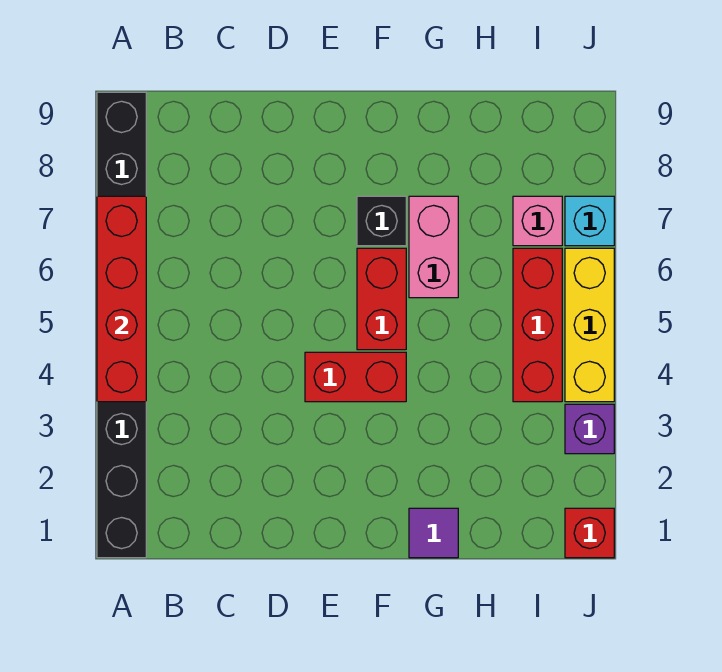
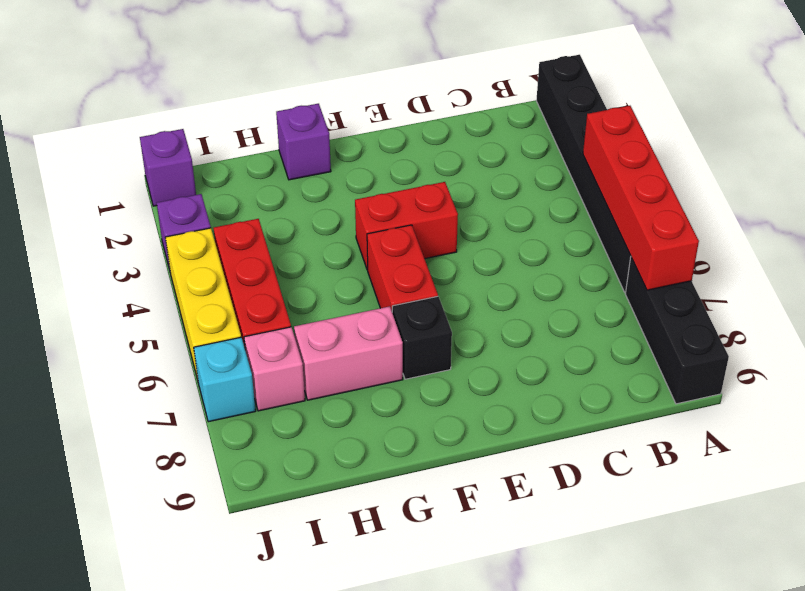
purple tile G1 level 1 -> purple brick G1 level 1
pink brick G6:G7 level 1 -> pink brick G7:H7 level 1
red brick J1 level 1 -> purple brick J1 level 1

